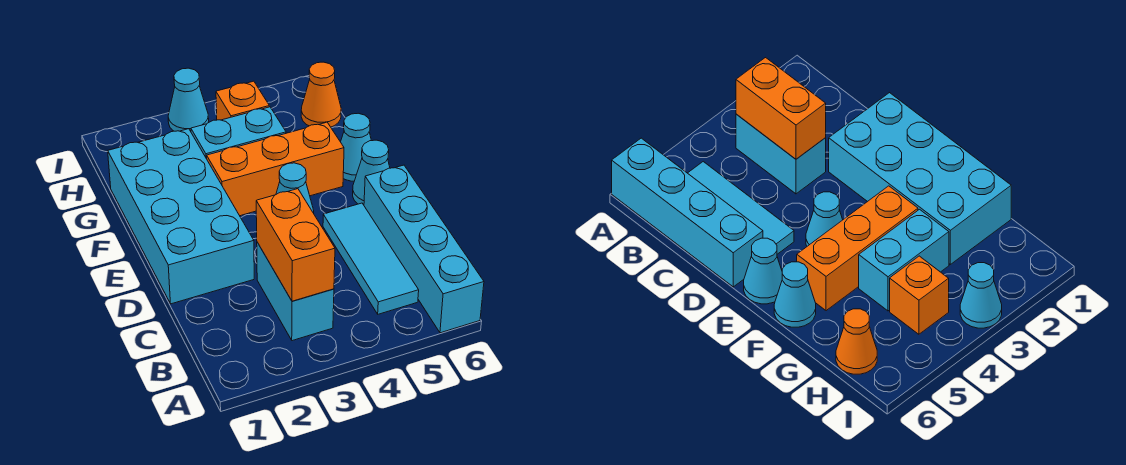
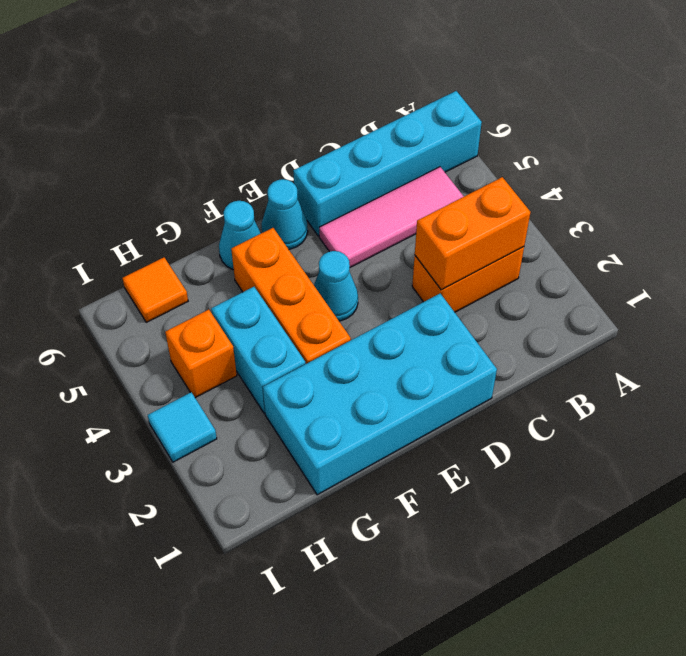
cyan brick B3:C3 level 1 -> orange brick B3:C3 level 1
cyan tile B5:D5 level 1 -> pink tile B5:D5 level 1
orange cone H6 level 1 -> orange tile H6 level 1
cyan cone I3 level 1 -> cyan tile I3 level 1

